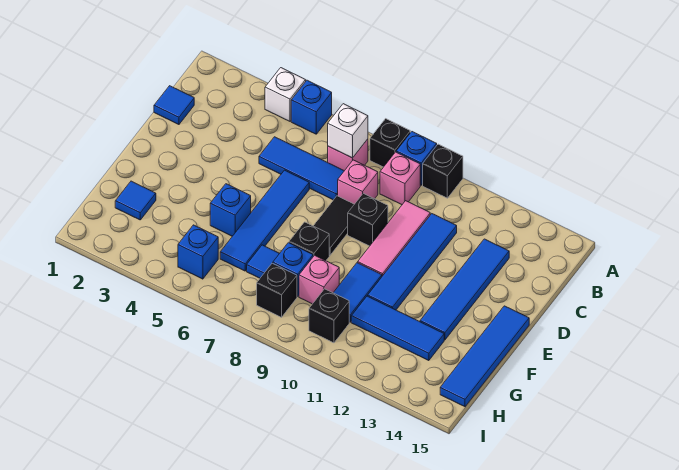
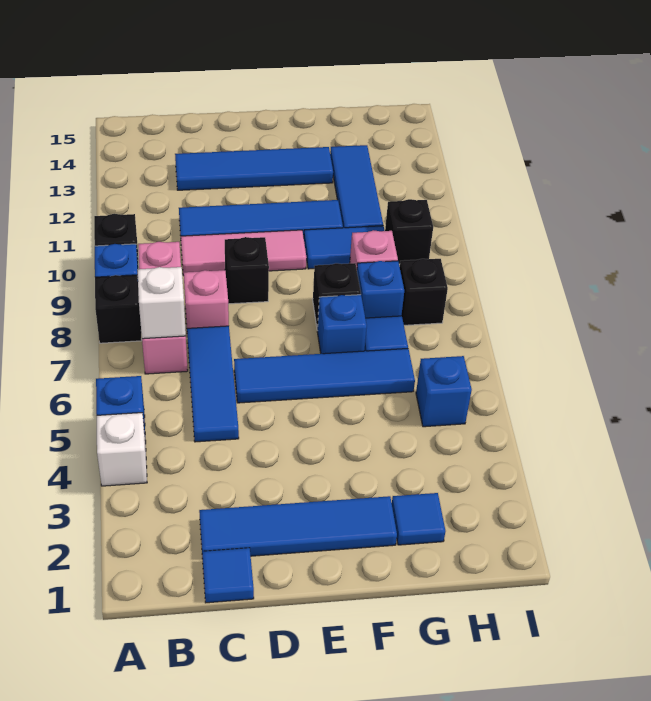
black tile D8:E8 level 1 -> none
blue tile E15:H15 level 1 -> blue tile C2:F2 level 1
blue brick F5 level 1 -> blue brick F7 level 1

